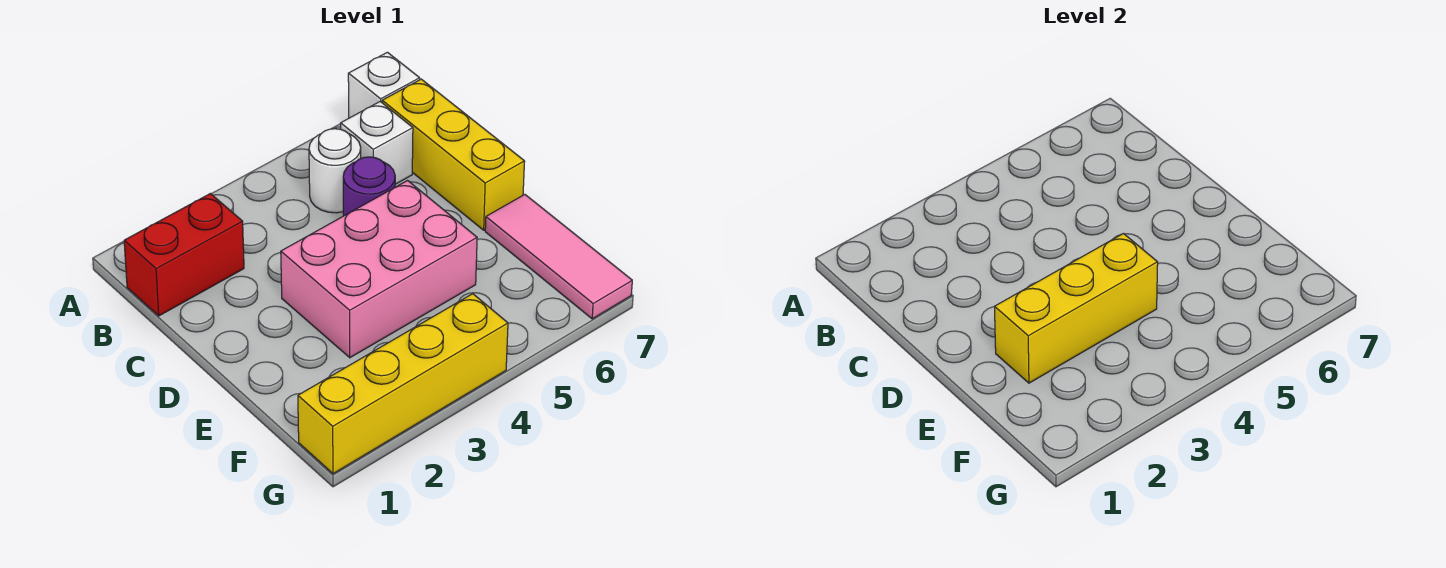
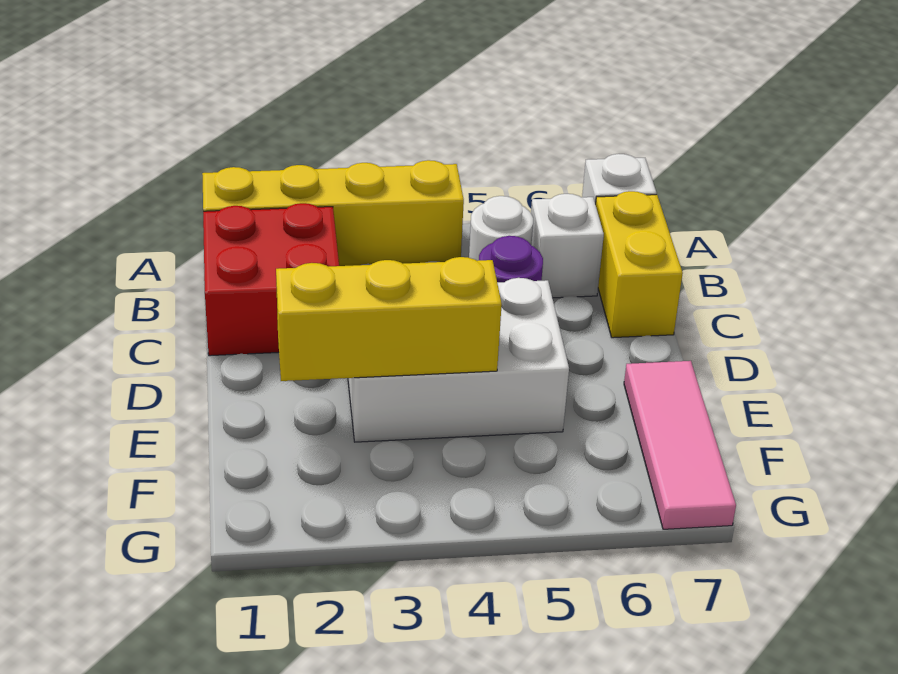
red brick B1:B2 level 1 -> red brick B1:C2 level 1
yellow brick B7:D7 level 1 -> yellow brick B7:C7 level 1
pink brick D3:E5 level 1 -> white brick D3:E5 level 1
yellow brick G1:G4 level 1 -> yellow brick A1:A4 level 1

